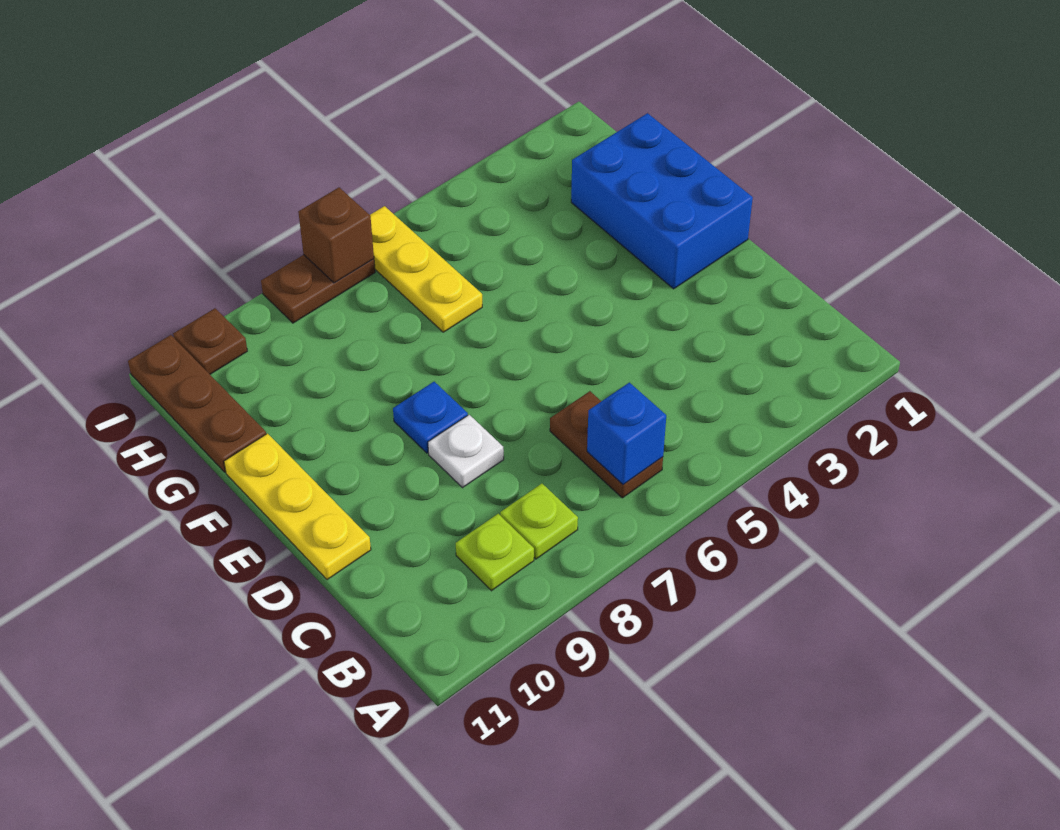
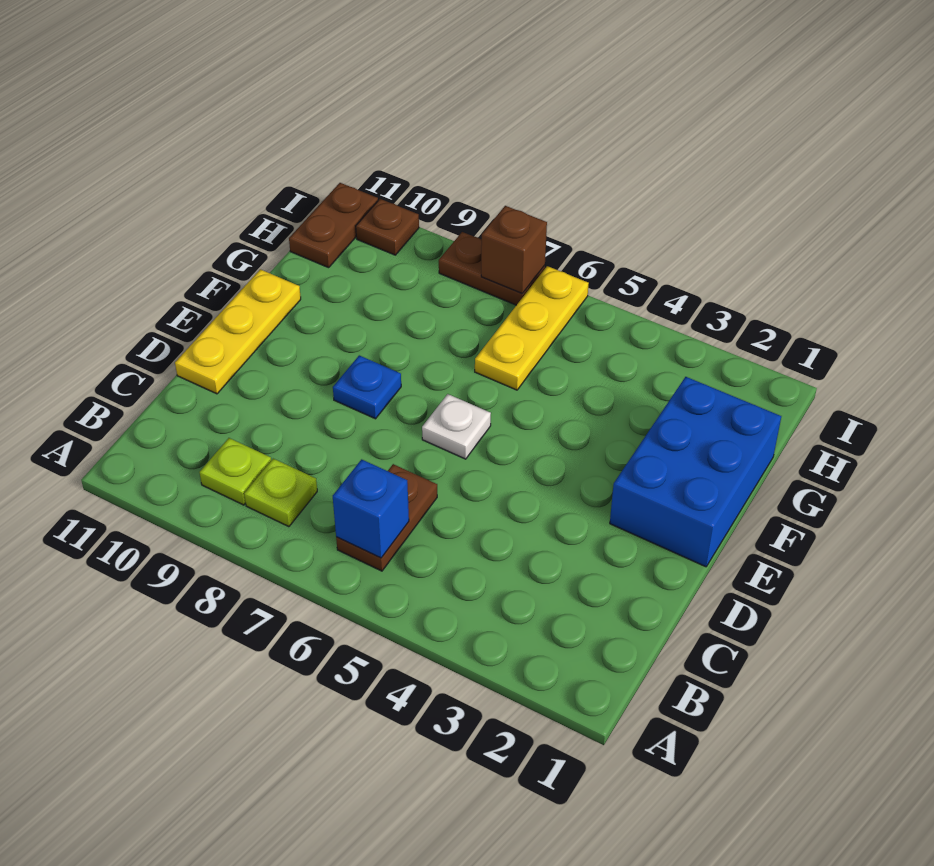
white plate D8 level 1 -> white plate E6 level 1
brown plate G11:I11 level 1 -> brown plate H11:I11 level 1

